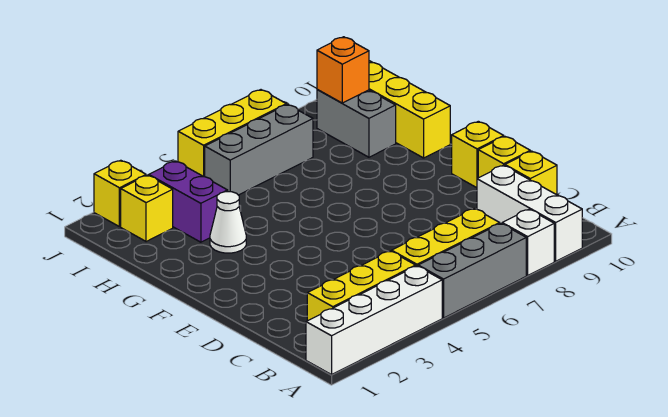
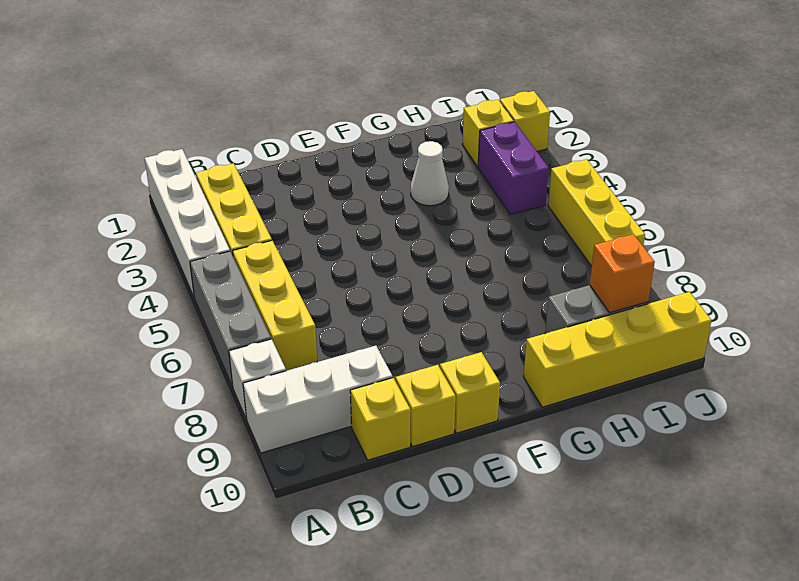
purple brick H3:I3 level 1 -> purple brick I3:I4 level 1
grey brick I5:I7 level 1 -> none

